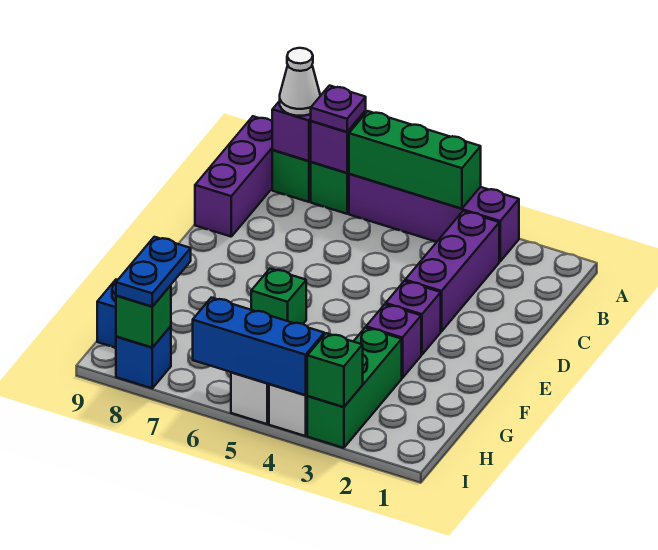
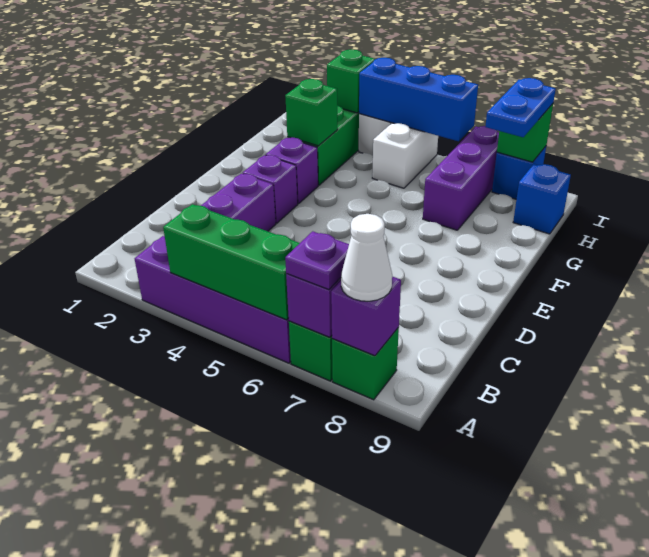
purple brick A9:C9 level 1 -> purple brick G7:I7 level 1
green brick F6 level 1 -> green brick G3 level 2

